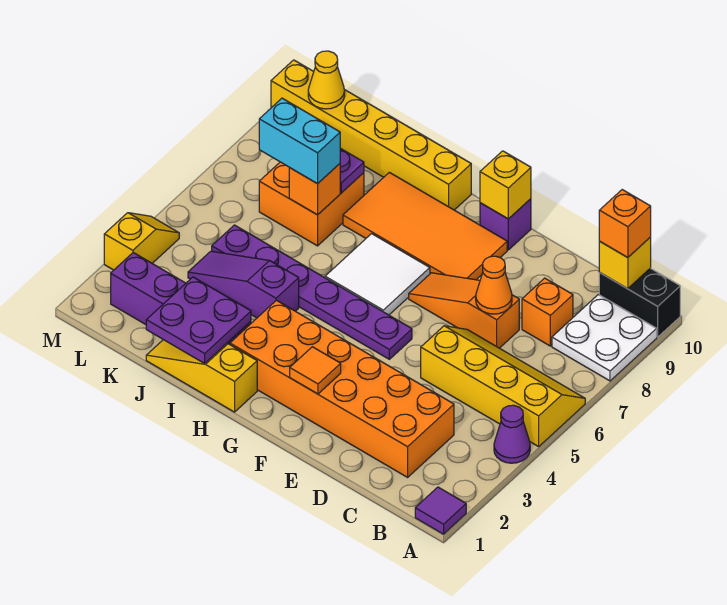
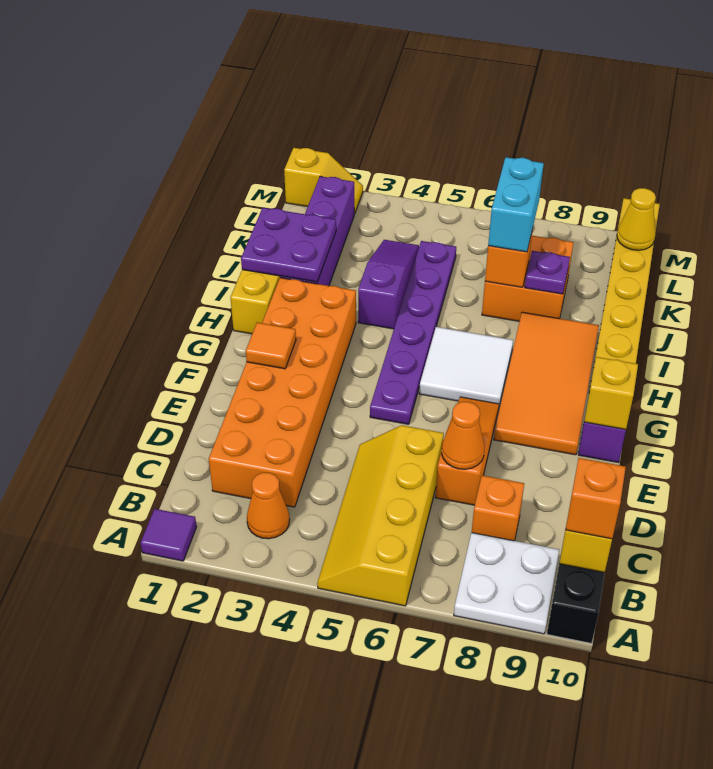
purple cone A4 level 1 -> none
yellow slope A5:D6 level 1 top 5 -> yellow slope A5:D6 level 1 top 6
none -> orange cone B3 level 1
yellow slope M3:M4 level 1 top 3 -> yellow slope M1:M2 level 1 top 1

